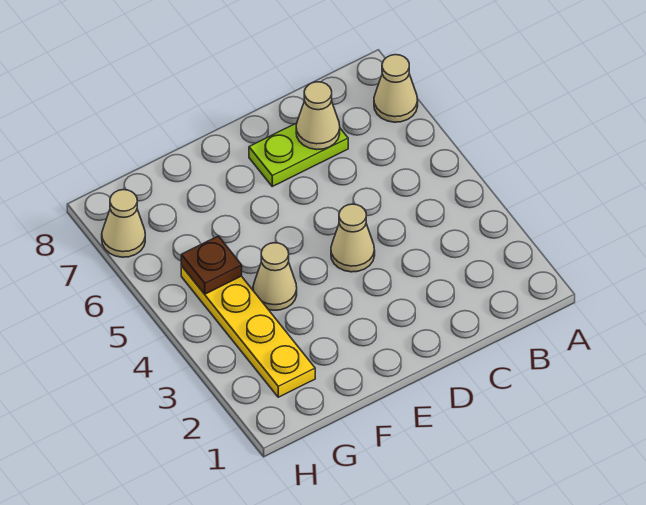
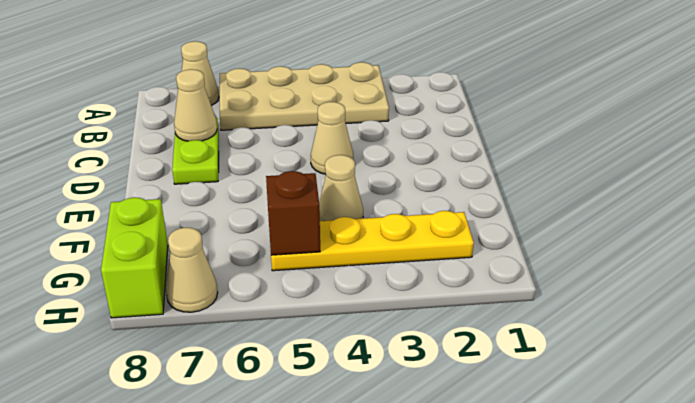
none -> tan plate A3:B6 level 1
brown plate G5 level 2 -> brown brick G5 level 2
none -> lime brick G8:H8 level 1

